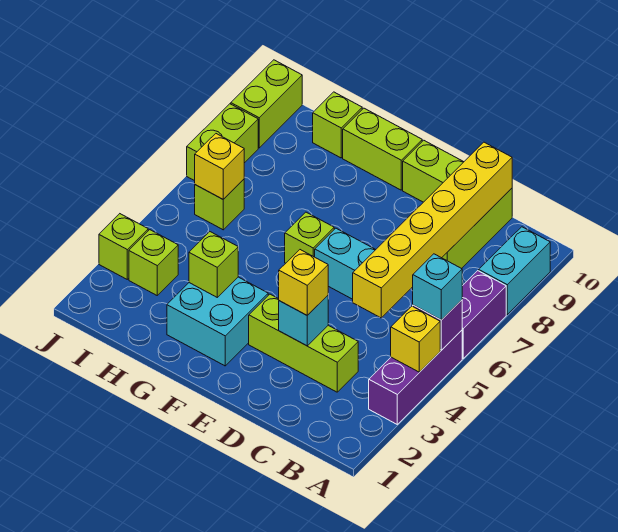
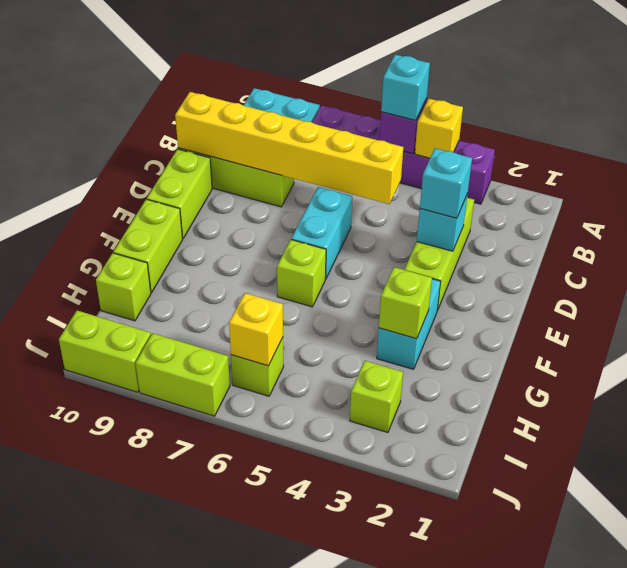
yellow brick D3 level 3 -> cyan brick D3 level 3
cyan brick F2:G3 level 1 -> cyan brick F3:G3 level 1
lime brick J3 level 1 -> none

